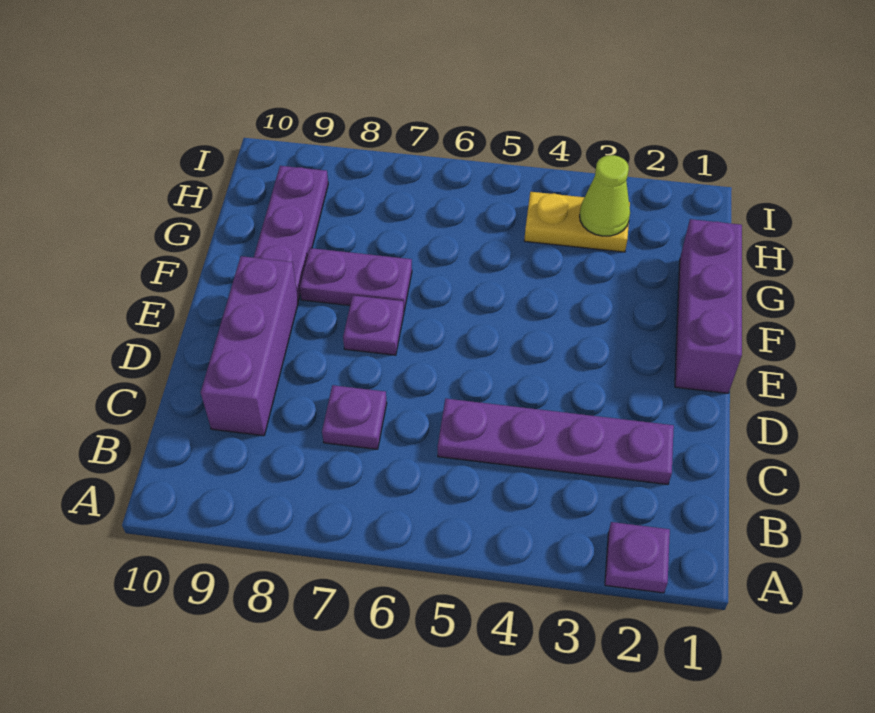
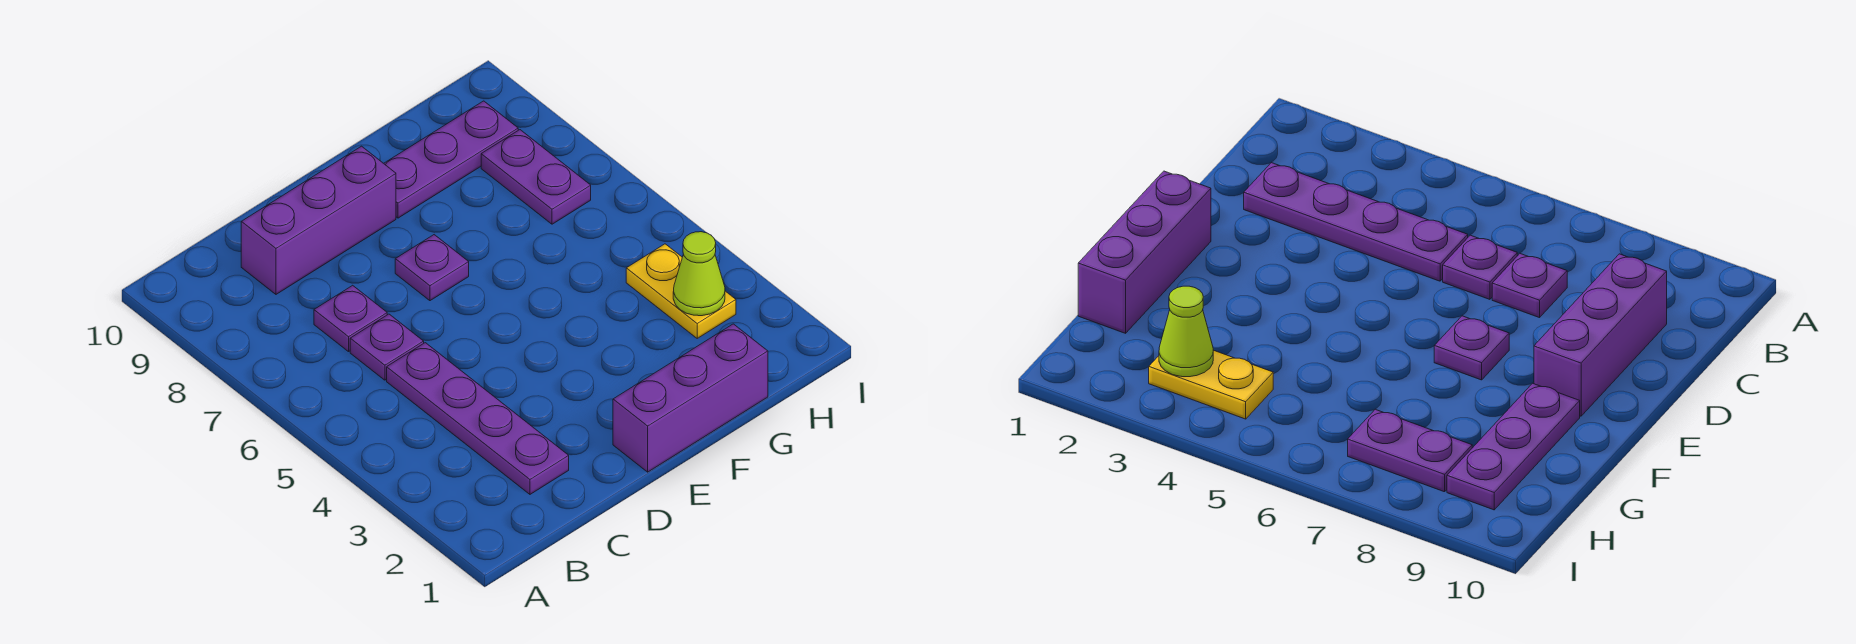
purple plate A2 level 1 -> purple plate C6 level 1
purple plate F7:F8 level 1 -> purple plate H7:H8 level 1

